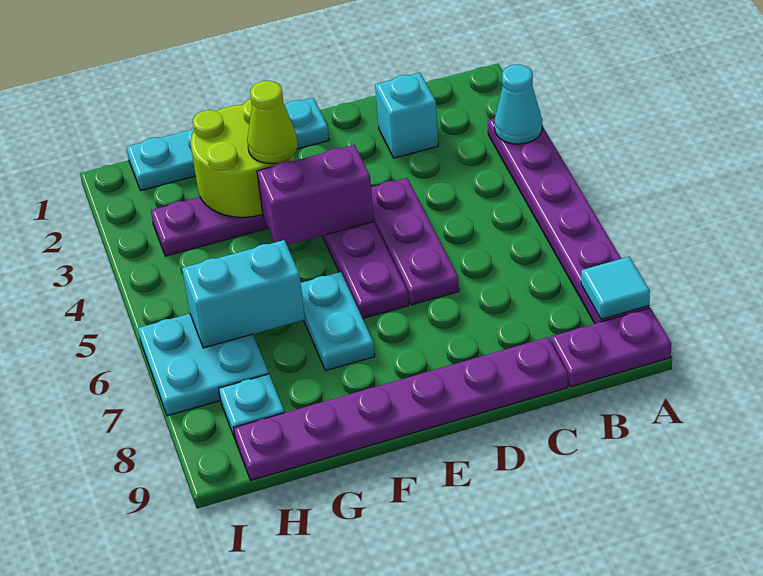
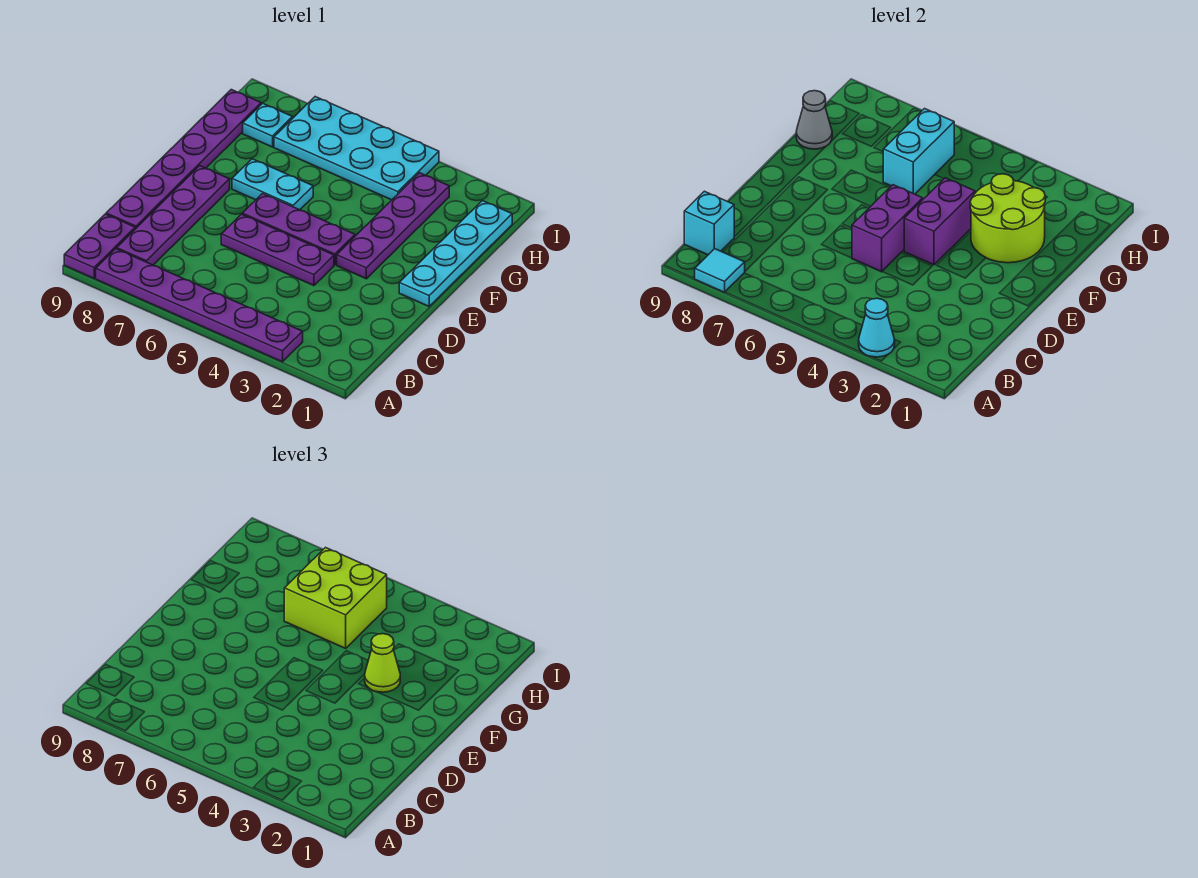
none -> purple plate B8:E8 level 1
cyan brick C2 level 1 -> cyan brick B9 level 2
none -> purple brick D5:E5 level 2
none -> lime brick G5:H6 level 3
none -> grey cone G9 level 2
cyan plate H6:I7 level 1 -> cyan plate H4:I7 level 1

